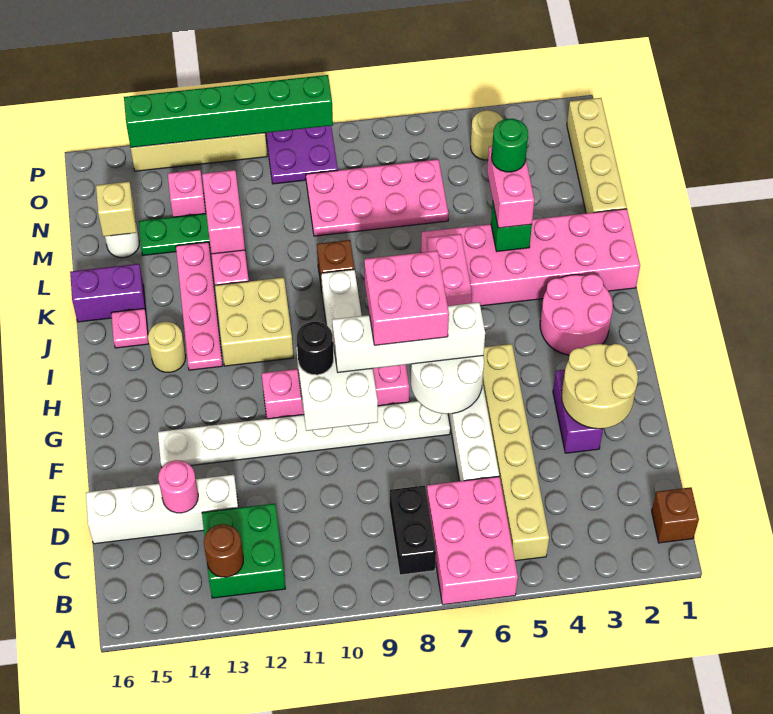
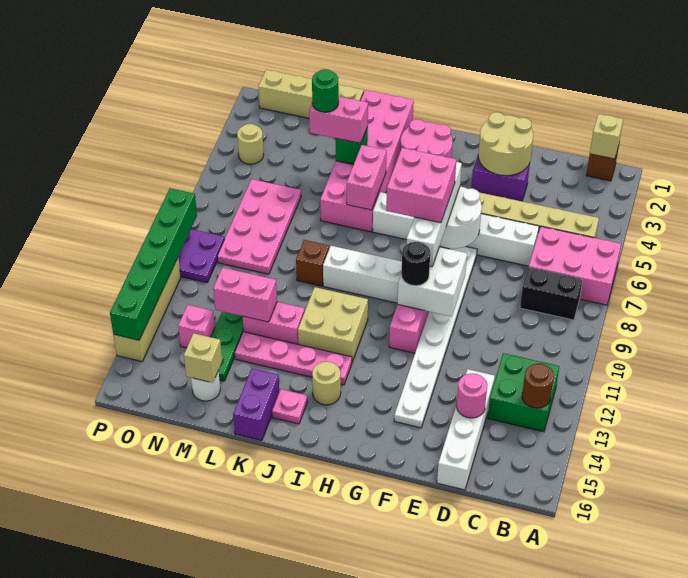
none -> tan brick B1 level 2
pink brick I6:J6 level 2 -> pink brick J5:J6 level 2

